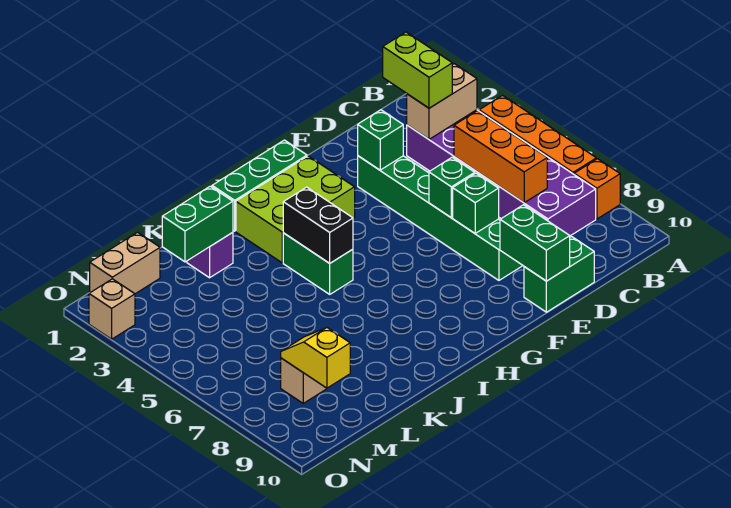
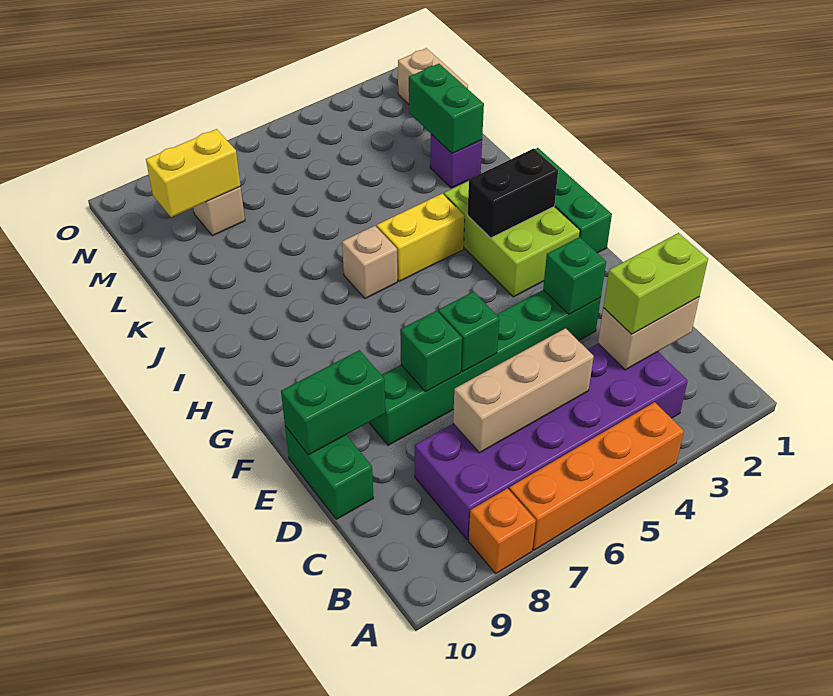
tan brick B3:C3 level 2 -> tan brick C2:C3 level 2
orange brick C5:C7 level 2 -> tan brick C5:C7 level 2
green brick I4:I5 level 1 -> yellow brick I4:I5 level 1
black brick I4:I5 level 2 -> black brick H2:H3 level 2
yellow slope M8:M9 level 2 top 9 -> yellow brick M8:M9 level 2
tan brick O2 level 1 -> tan brick I6 level 1

